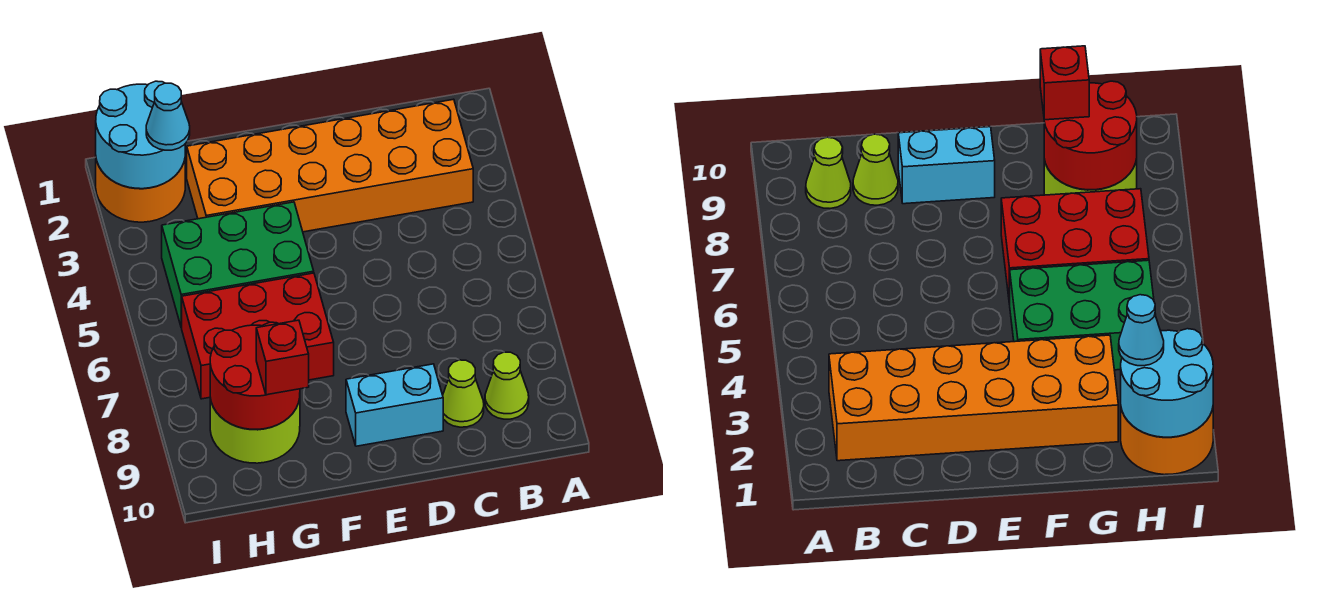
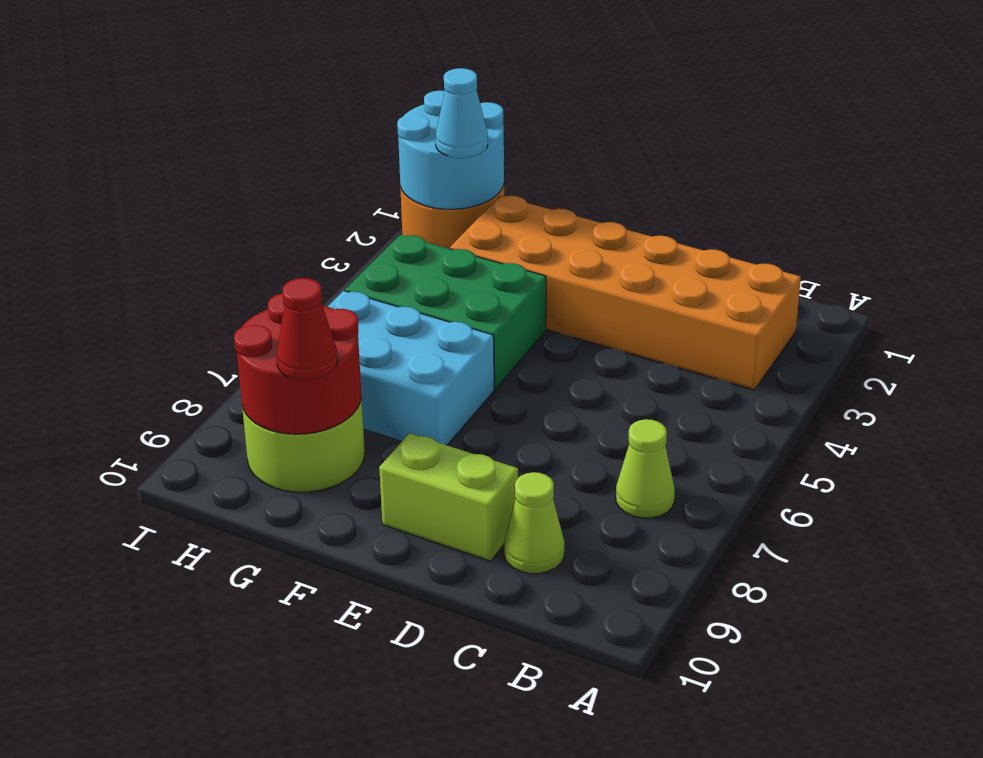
lime cone B9 level 1 -> lime cone B7 level 1
cyan brick D9:E9 level 1 -> lime brick D9:E9 level 1
red brick F6:H7 level 1 -> cyan brick F6:H7 level 1
red brick G9 level 3 -> red cone G9 level 3

